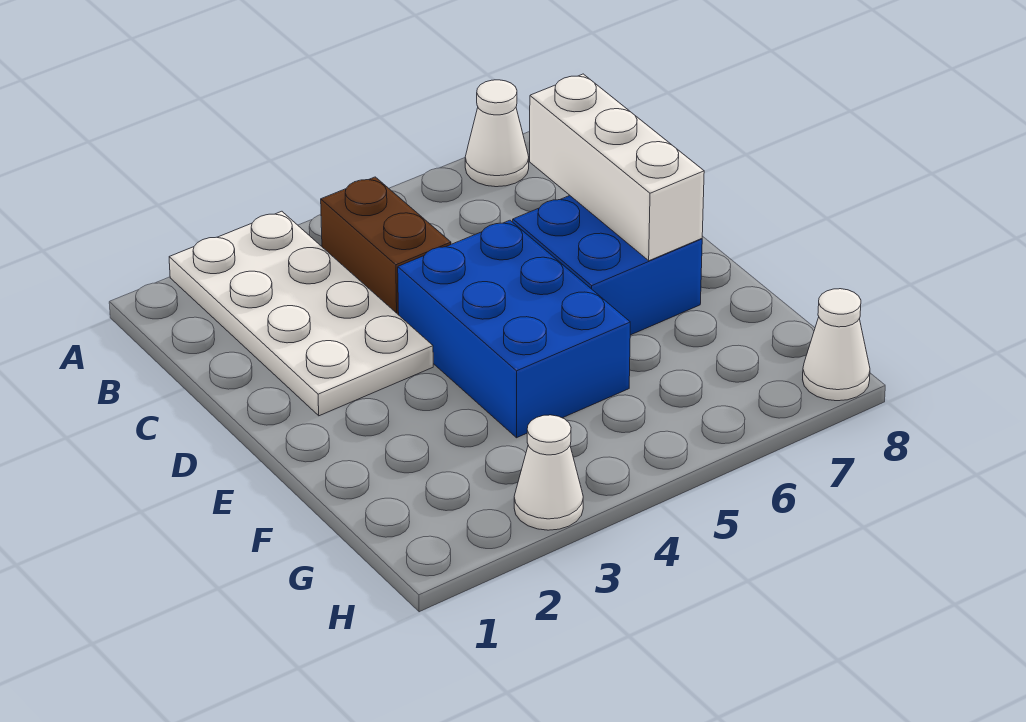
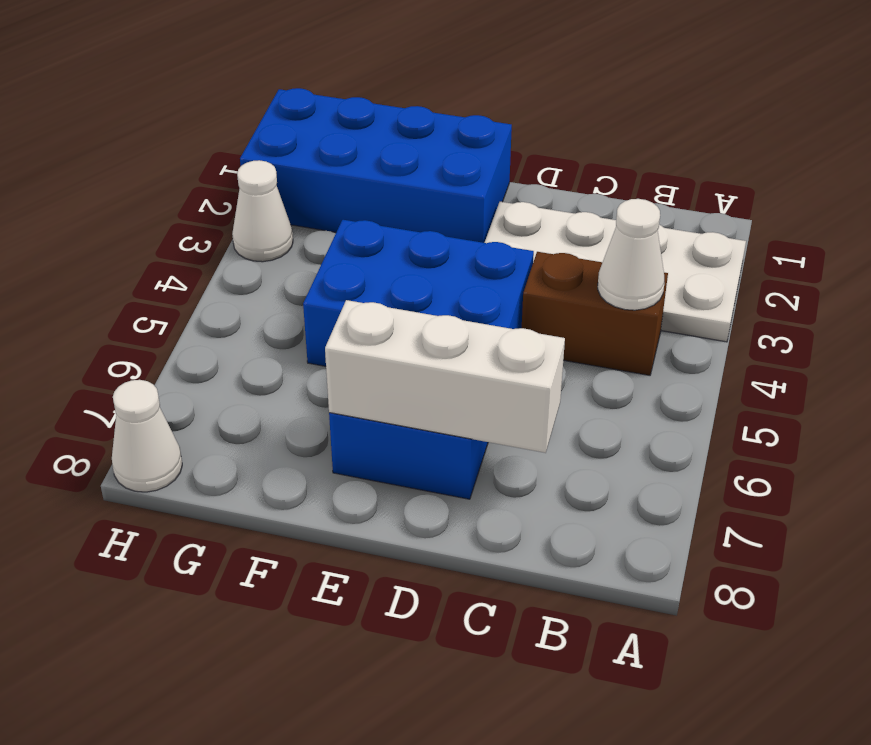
white cone A7 level 1 -> white cone B4 level 2
none -> blue brick E1:H2 level 1

